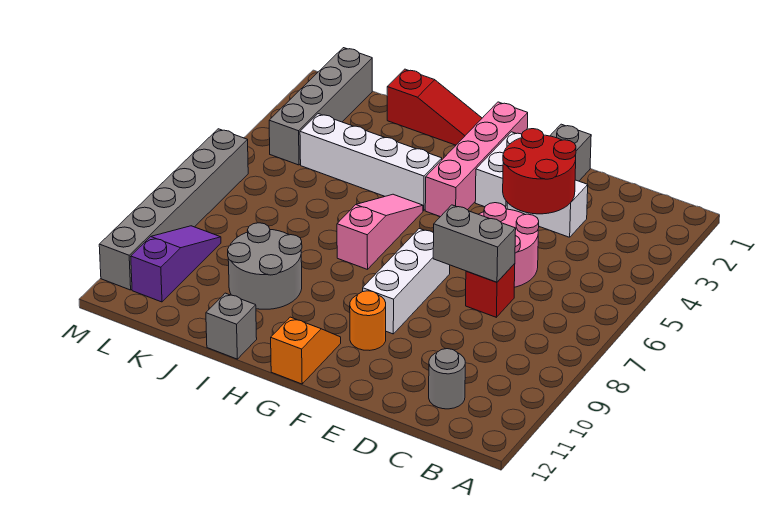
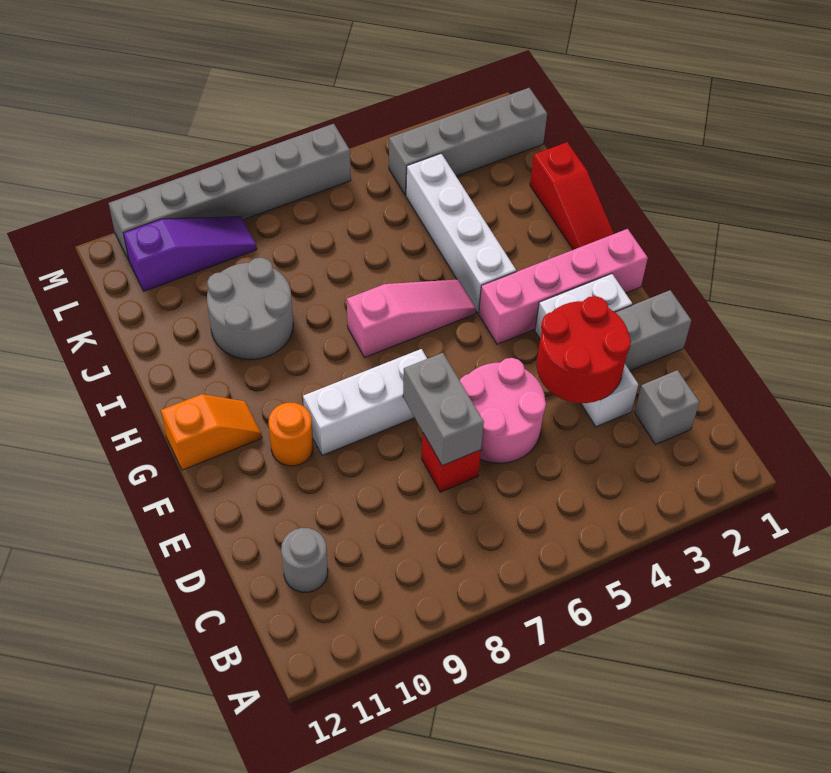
grey brick I12 level 1 -> grey brick C2 level 1

